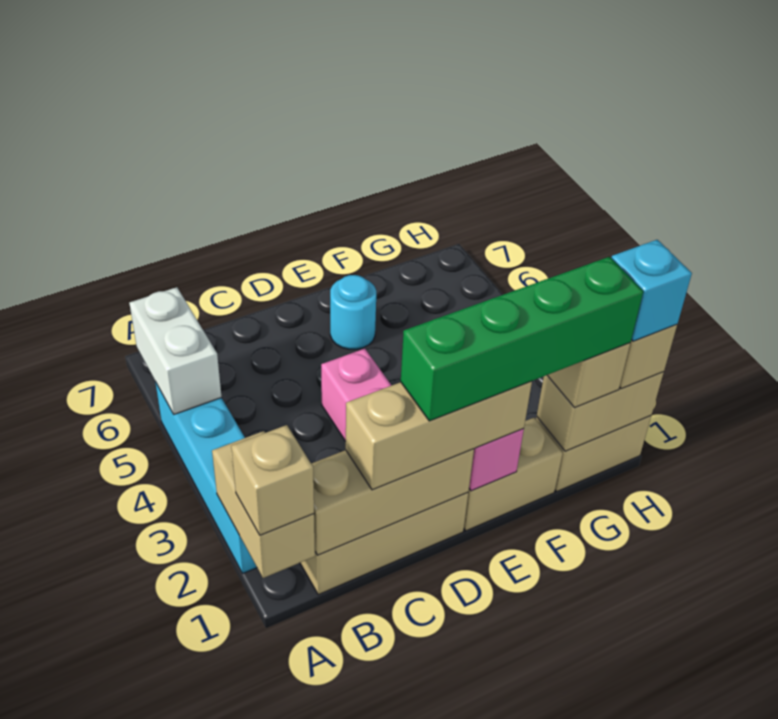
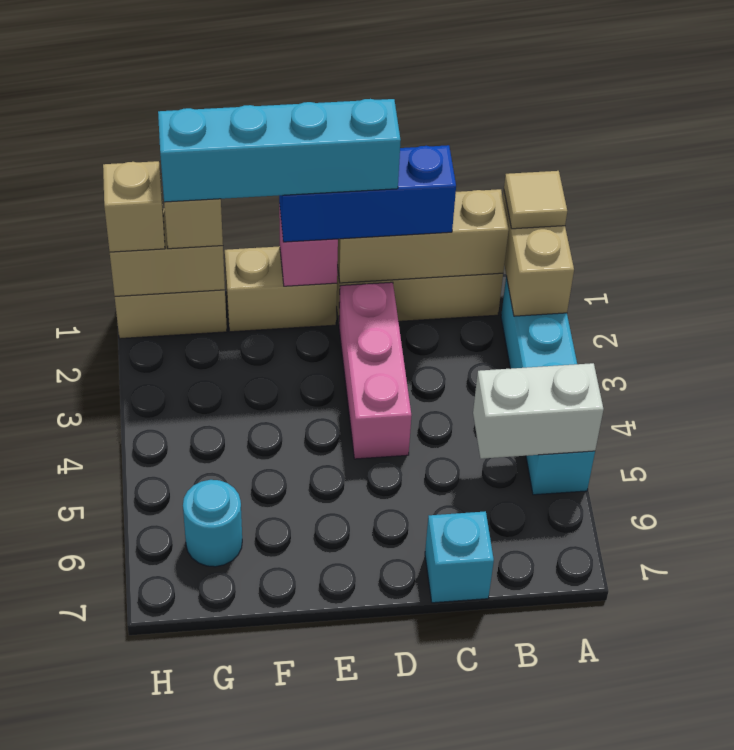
tan brick A1 level 3 -> tan tile A1 level 3
white brick A5:A6 level 2 -> white brick A5:B5 level 2
tan brick C1:E1 level 3 -> blue brick C1:E1 level 3
green brick D1:G1 level 4 -> cyan brick D1:G1 level 4
cyan round brick E6 level 1 -> cyan round brick G6 level 1
cyan brick H1 level 4 -> cyan brick C7 level 1

